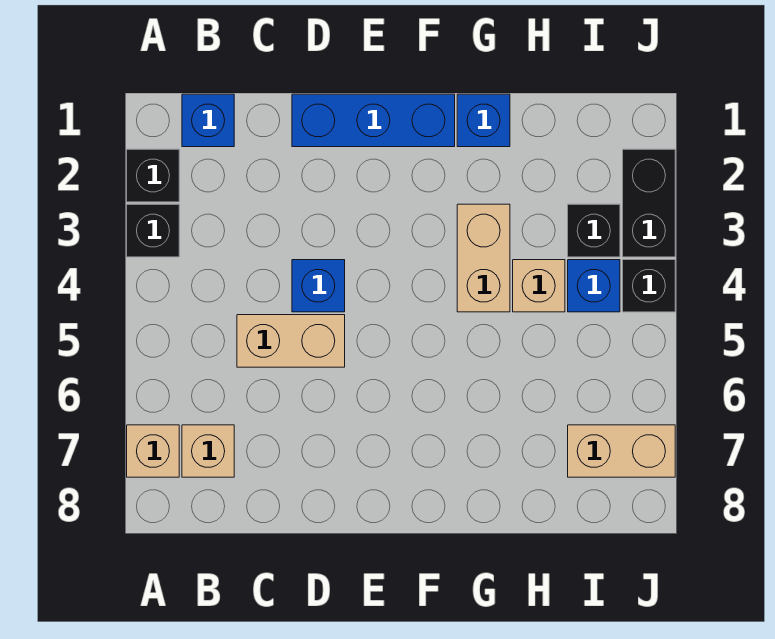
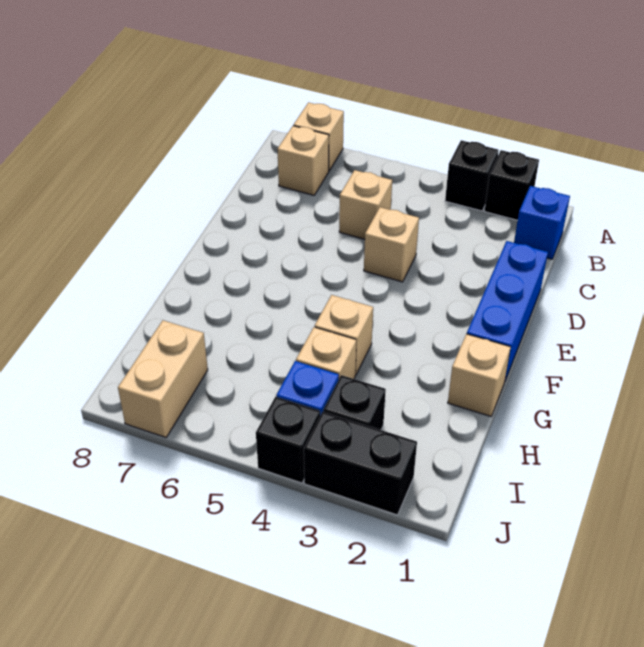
tan brick C5:D5 level 1 -> tan brick C5 level 1
blue brick D4 level 1 -> tan brick D4 level 1
blue brick G1 level 1 -> tan brick G1 level 1
tan brick G3:G4 level 1 -> tan brick G4 level 1

